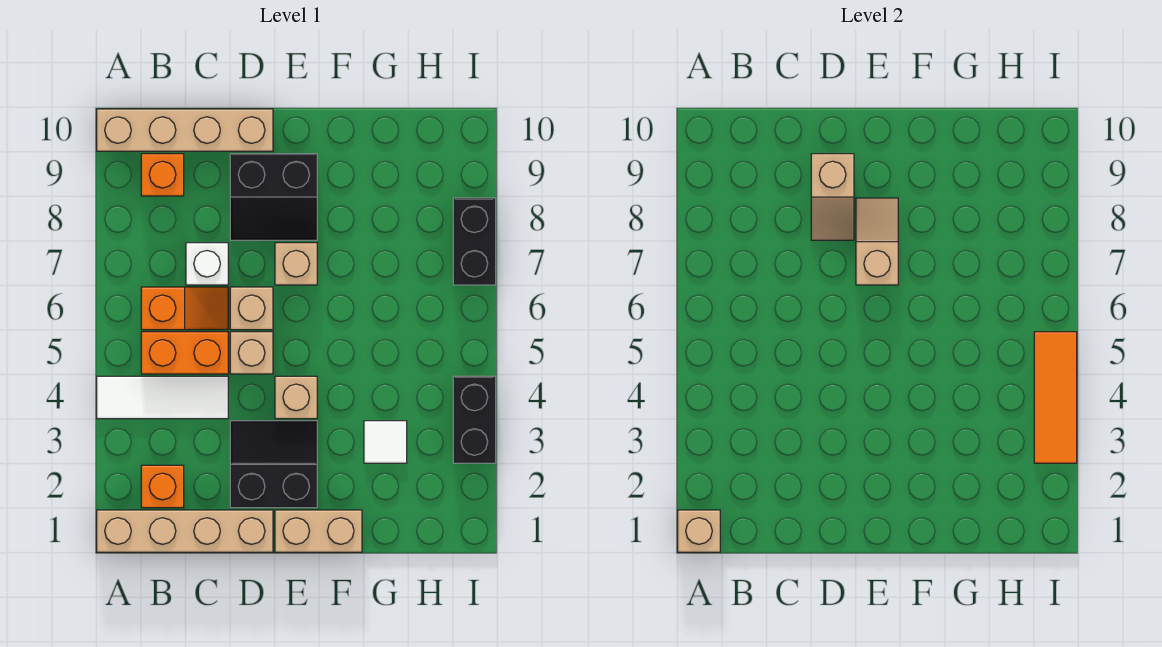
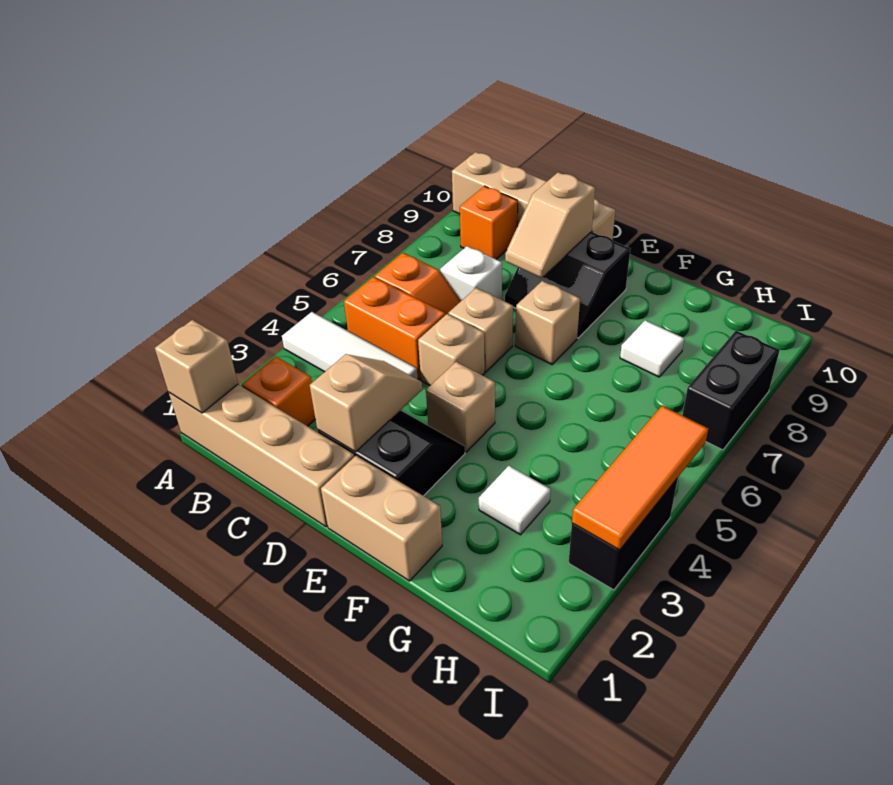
tan slope E7:E8 level 2 top 7 -> tan slope D2:D3 level 2 top 2
none -> white tile G8 level 1

